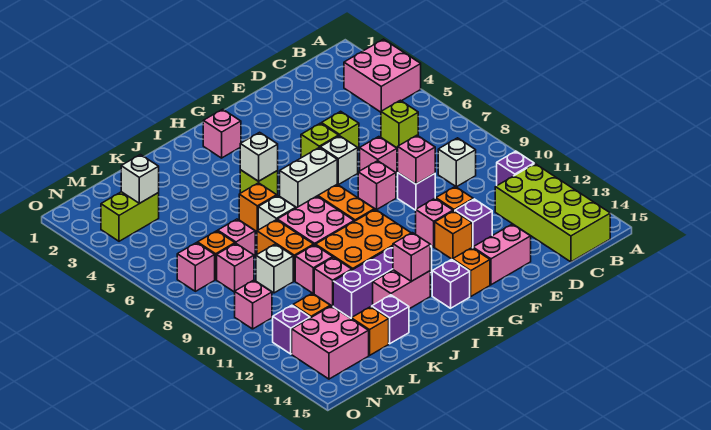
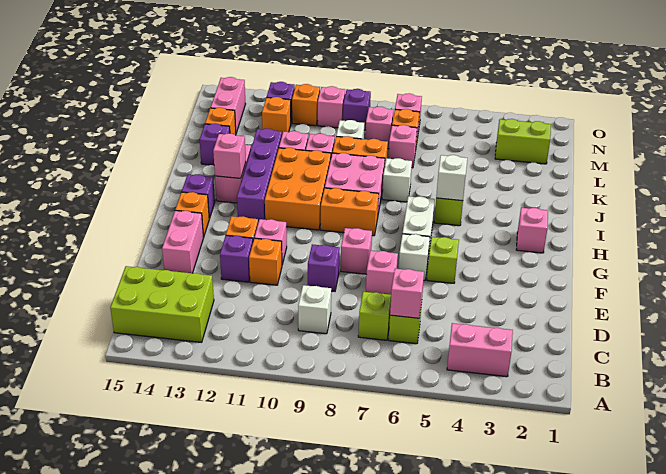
pink brick A3:B4 level 1 -> pink brick B3:B4 level 1
purple brick B11 level 1 -> purple brick N9 level 1
lime brick B12:C15 level 1 -> lime brick B13:C15 level 1
lime brick E5 level 1 -> lime brick C7 level 1
pink brick E9 level 2 -> pink brick C6 level 2
orange brick J6 level 1 -> orange brick N11 level 1
lime brick M3:N3 level 1 -> lime brick M2:M3 level 1
white brick M3 level 2 -> none
pink brick M13:N14 level 1 -> pink brick M14:N14 level 1

